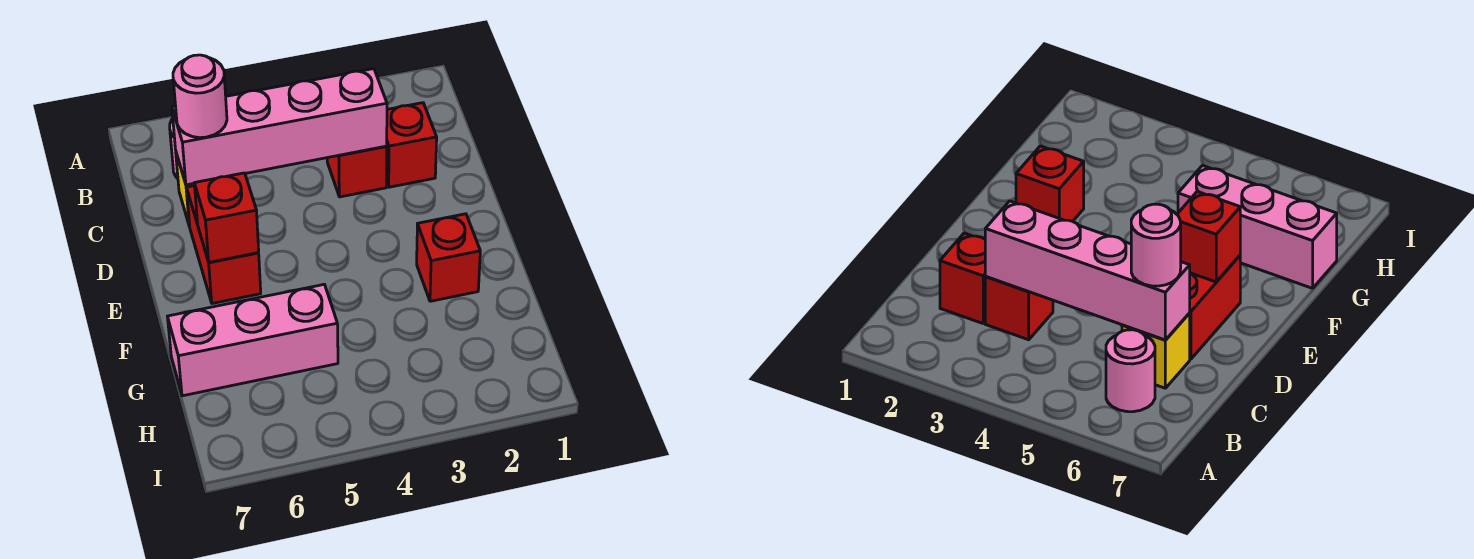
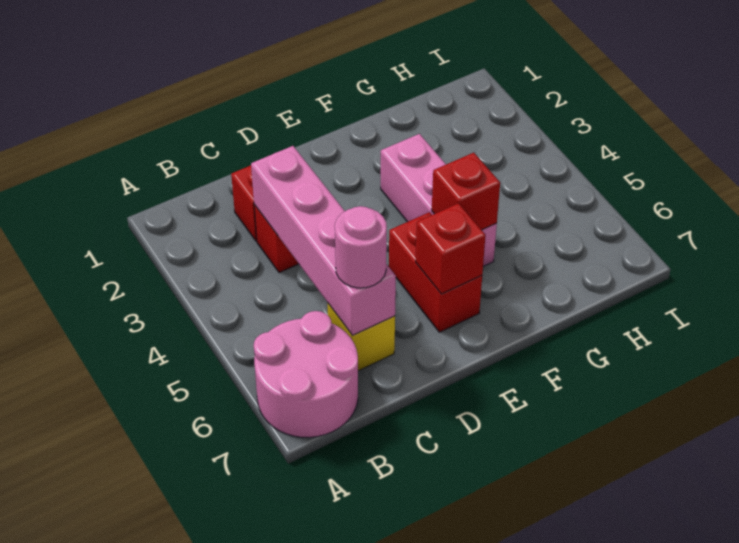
pink round brick B6 level 1 -> pink round brick A6:B7 level 1
red brick D6:E6 level 1 -> red brick E5:E6 level 1
red brick F2 level 1 -> red brick F5 level 2
pink brick G5:G7 level 1 -> pink brick F3:F5 level 1

